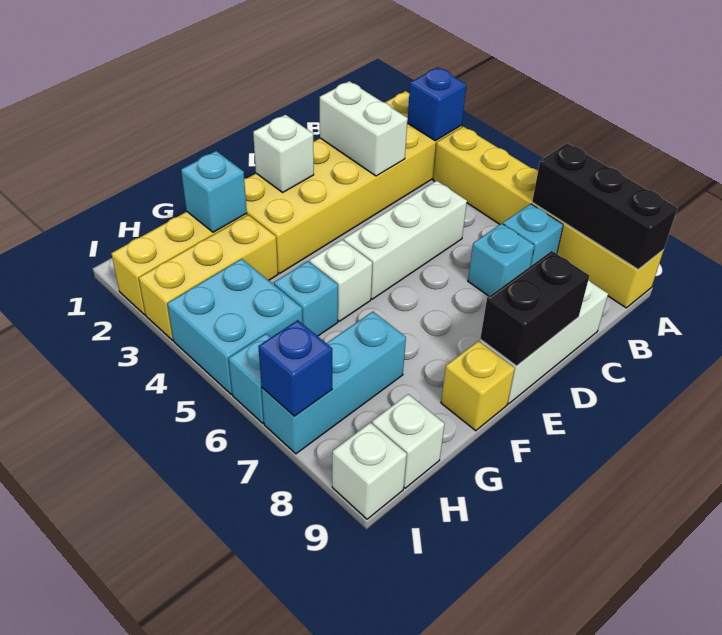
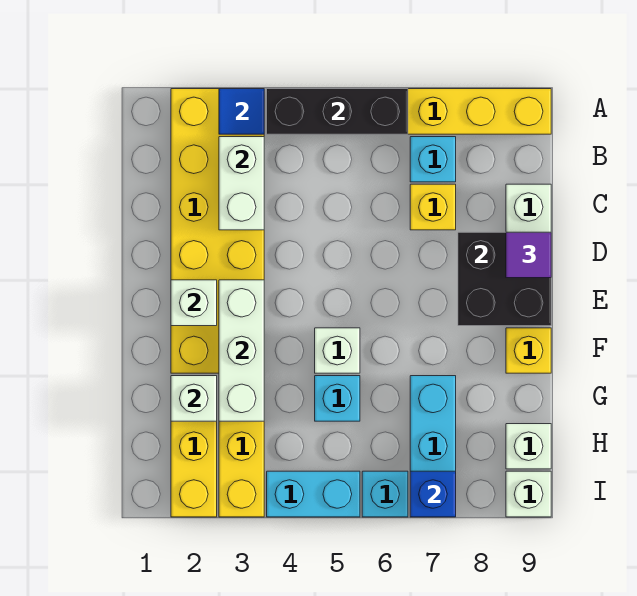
blue brick A3 level 2 -> blue tile A3 level 2
black brick A7:A9 level 2 -> black brick A4:A6 level 2
white brick C2:C3 level 2 -> white brick B3:C3 level 2
white brick C5:E5 level 1 -> white brick E3:G3 level 2
cyan brick C7 level 1 -> yellow brick C7 level 1
black brick D9:E9 level 2 -> black brick D8:E9 level 2
none -> purple tile D9 level 3
cyan brick G2 level 2 -> white brick G2 level 2
cyan brick H4:I5 level 1 -> cyan brick I4:I5 level 1

